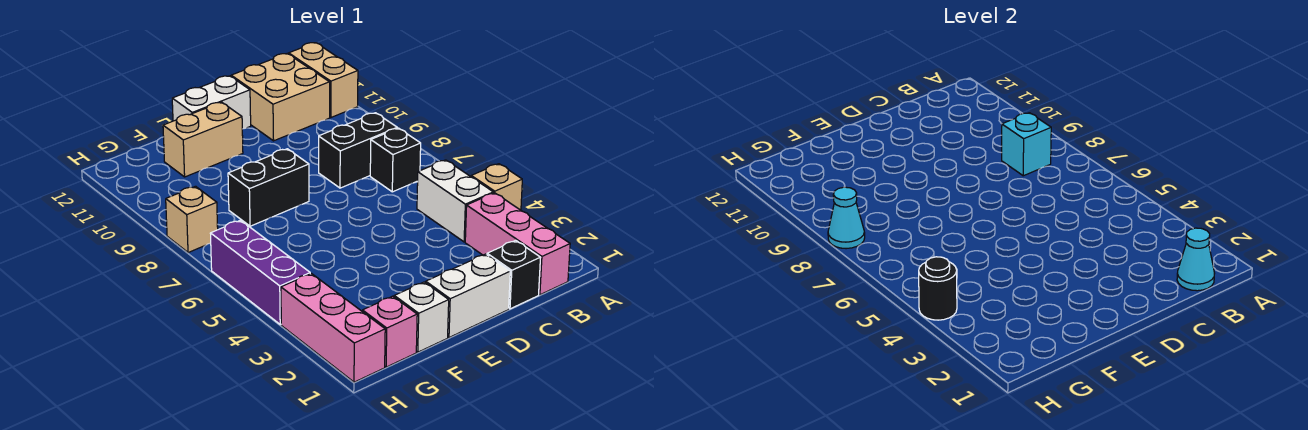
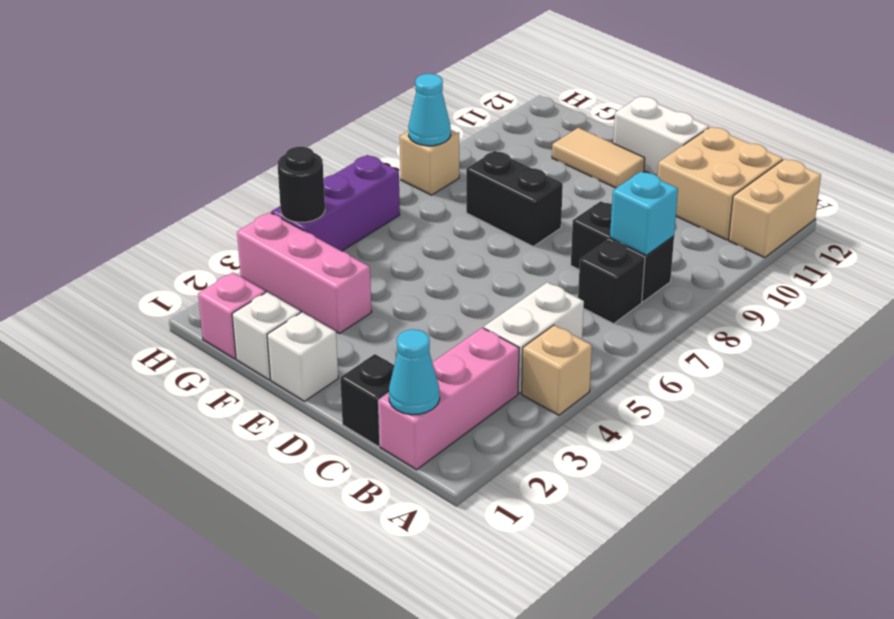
white brick D1:E1 level 1 -> white brick E1 level 1
tan brick E11:F11 level 1 -> tan tile E11:F11 level 1
pink brick H1:H3 level 1 -> pink brick F3:H3 level 1

